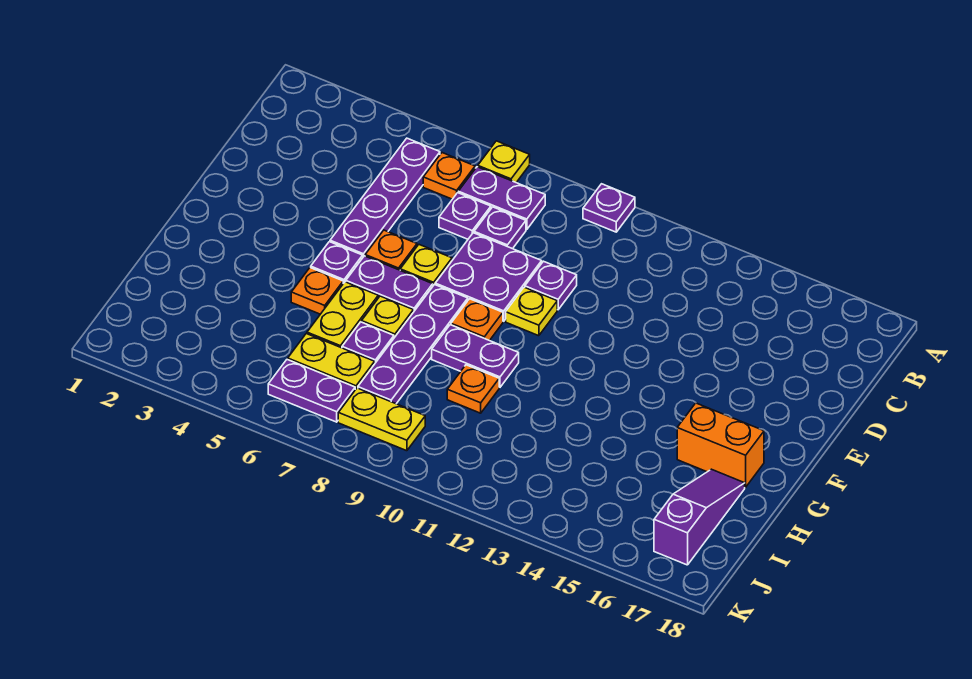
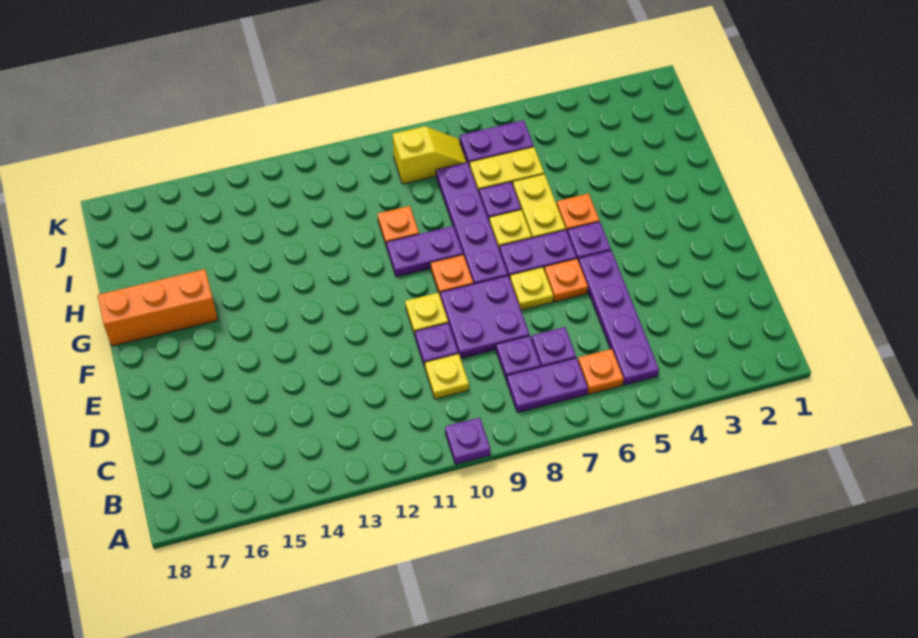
yellow plate A7 level 1 -> yellow plate C10 level 1
orange brick G16:G17 level 1 -> orange brick G16:G18 level 1
purple slope H17:J17 level 1 top J -> none
yellow plate J8:J9 level 1 -> yellow slope J8:J9 level 1 top 9

